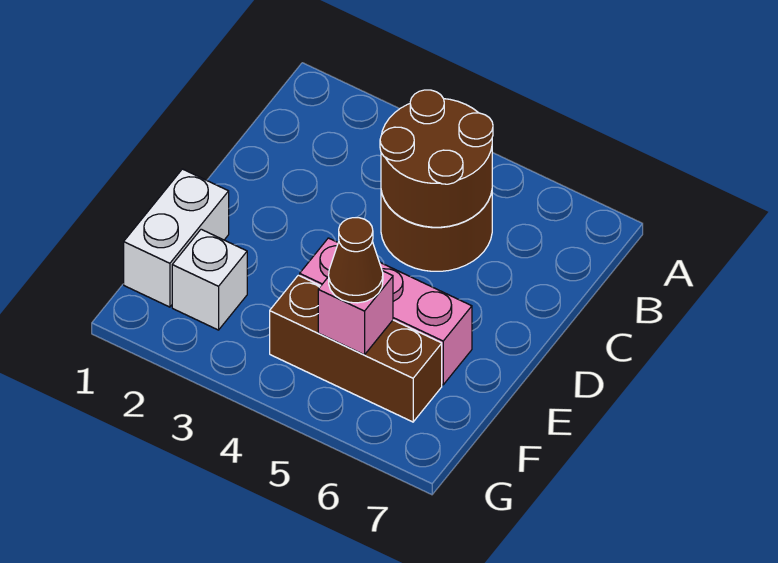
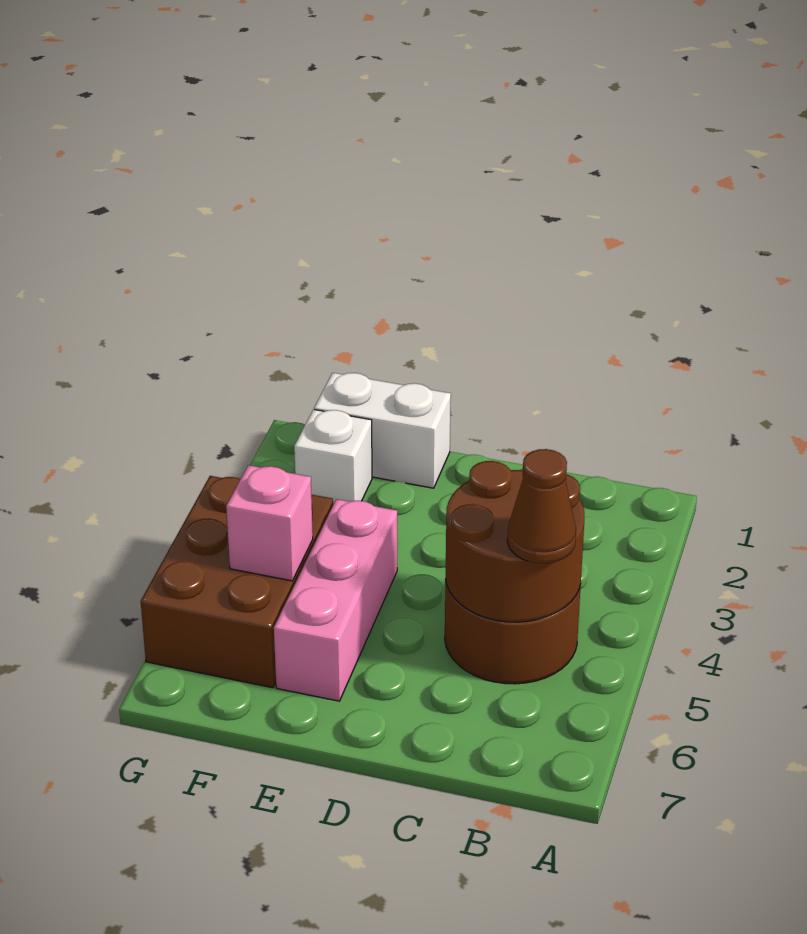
brown brick F4:F6 level 1 -> brown brick F4:G6 level 1
brown cone F5 level 3 -> brown cone B5 level 3

